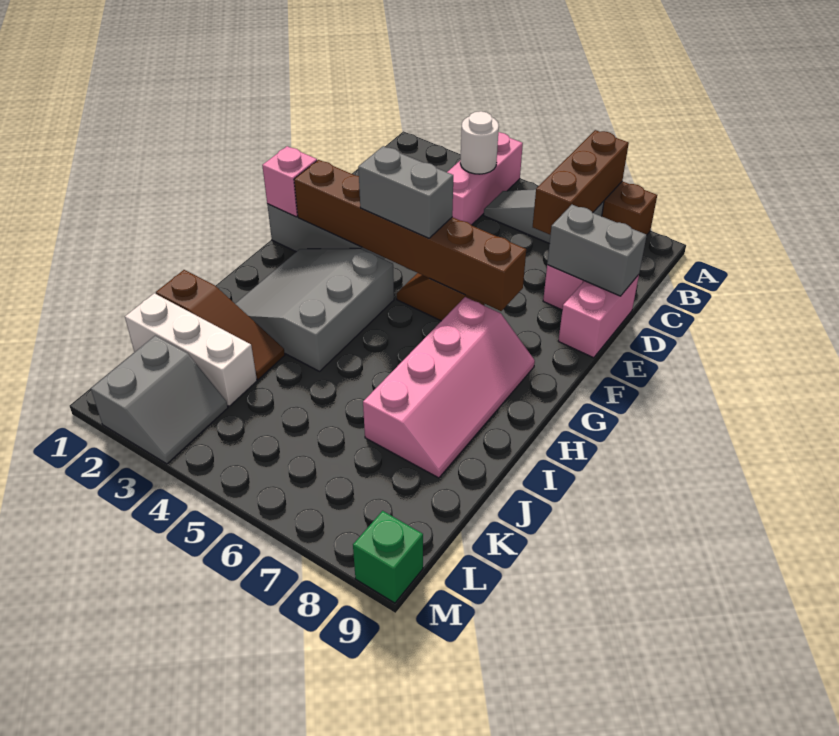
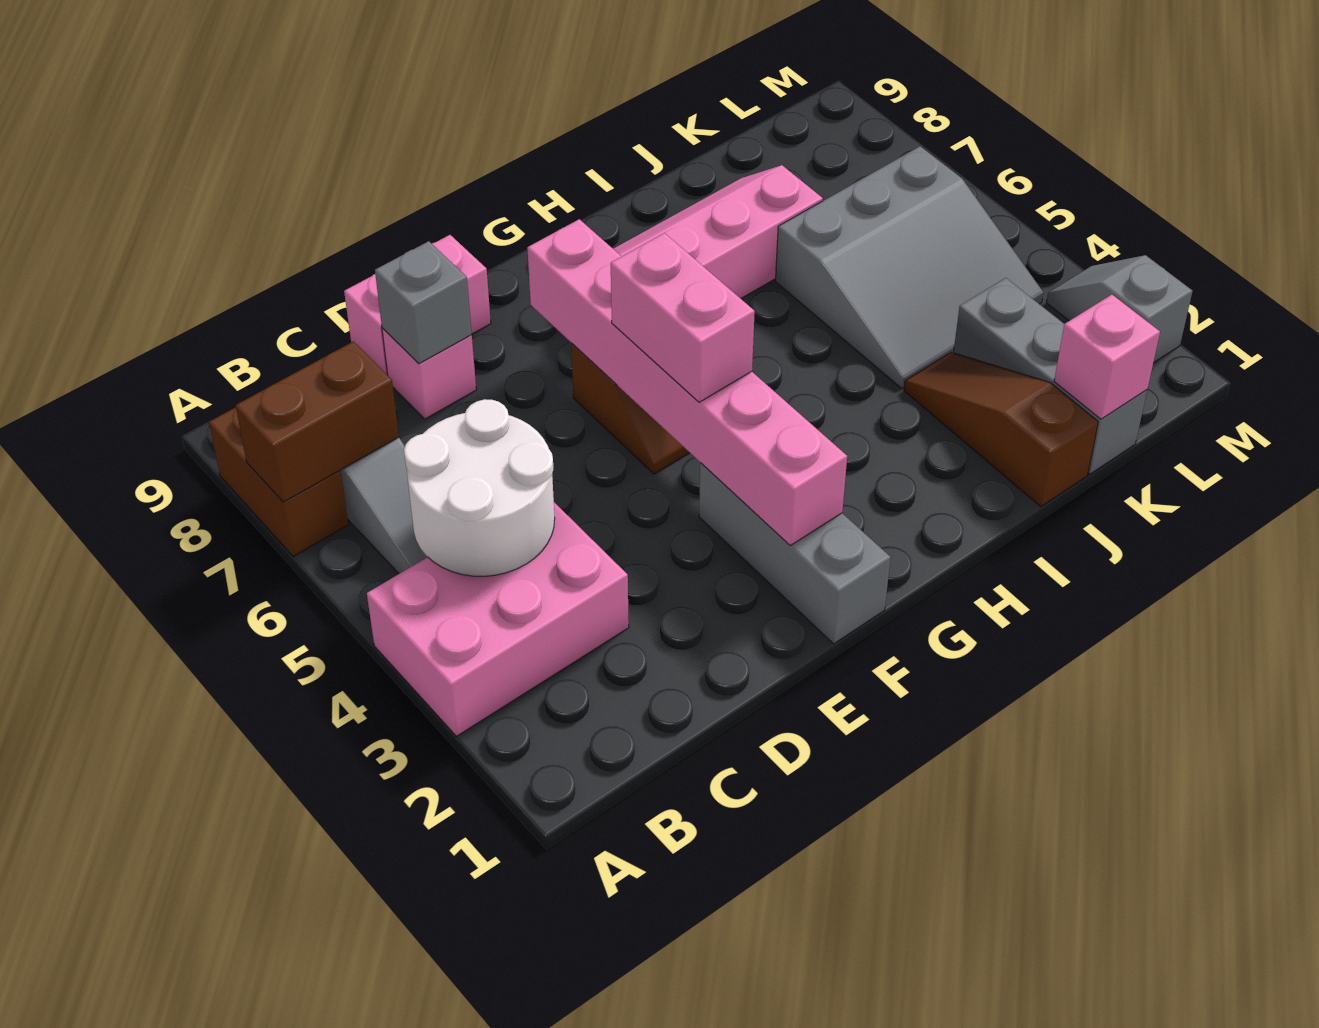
pink brick A4:C4 level 1 -> pink brick A3:C4 level 1
brown brick A7:C7 level 2 -> brown brick A7:B7 level 2
white round brick B4 level 2 -> white round brick B4:C5 level 2
grey brick D8:D9 level 2 -> grey brick D8 level 2
pink brick F1 level 2 -> pink brick K1 level 2
brown brick F2:F7 level 2 -> pink brick F2:F7 level 2
grey brick F4:F5 level 3 -> pink brick F4:F5 level 3
grey slope G2:I4 level 1 top 4 -> grey slope J4:L6 level 1 top 6
white brick K1:K3 level 1 -> grey brick K1:K3 level 1
grey slope L2:M3 level 1 top 2 -> grey slope M2:M3 level 1 top 2
green brick M9 level 1 -> none

